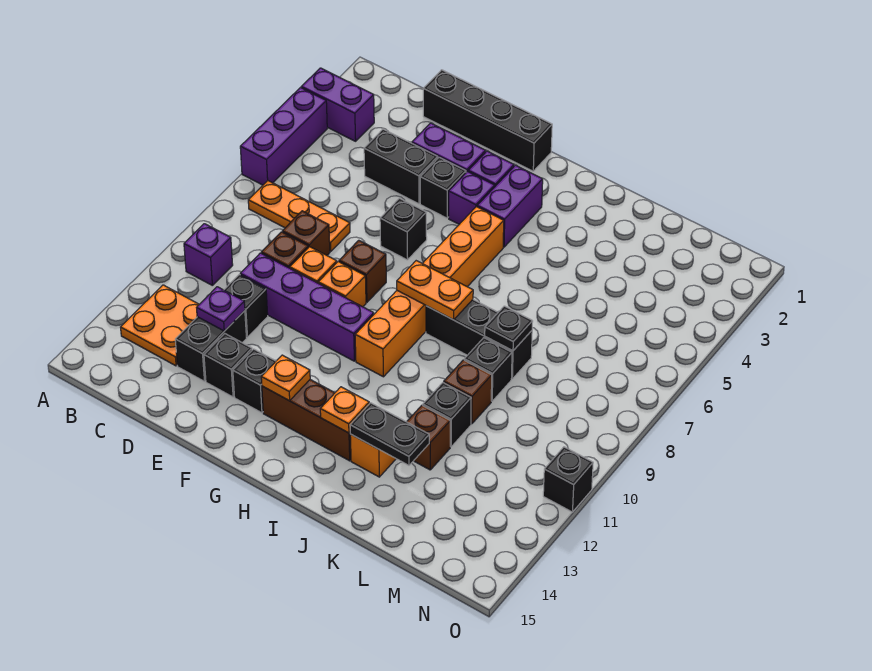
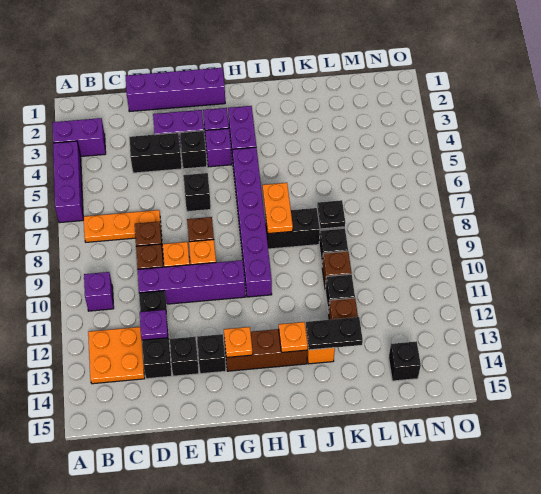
black brick D1:G1 level 1 -> purple brick D1:G1 level 1
orange brick H5:H10 level 1 -> purple brick H5:H10 level 1
orange plate H8:I8 level 2 -> orange plate I7:I8 level 2
black brick O11 level 1 -> black brick M14 level 1

